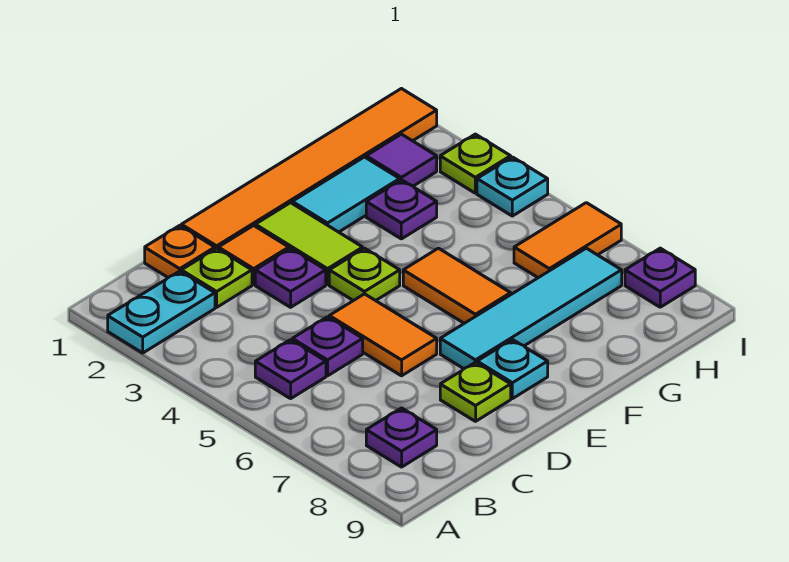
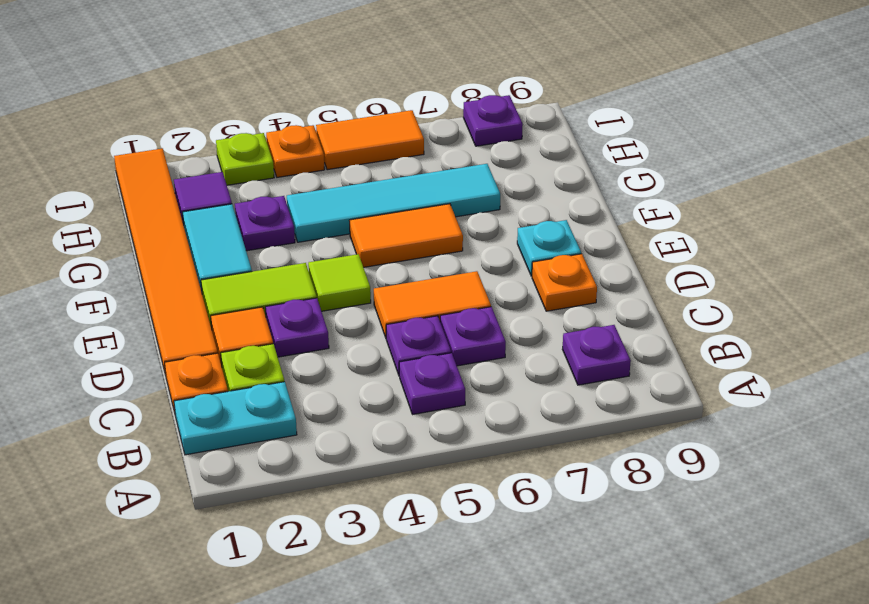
cyan plate A2:B2 level 1 -> cyan plate B1:B2 level 1
none -> purple plate C6 level 1
lime plate D8 level 1 -> orange plate D8 level 1
lime plate E4 level 1 -> lime tile E4 level 1
cyan tile E7:H7 level 1 -> cyan tile G4:G7 level 1
orange tile H6:I6 level 1 -> orange tile I5:I6 level 1
cyan plate I4 level 1 -> orange plate I4 level 1

